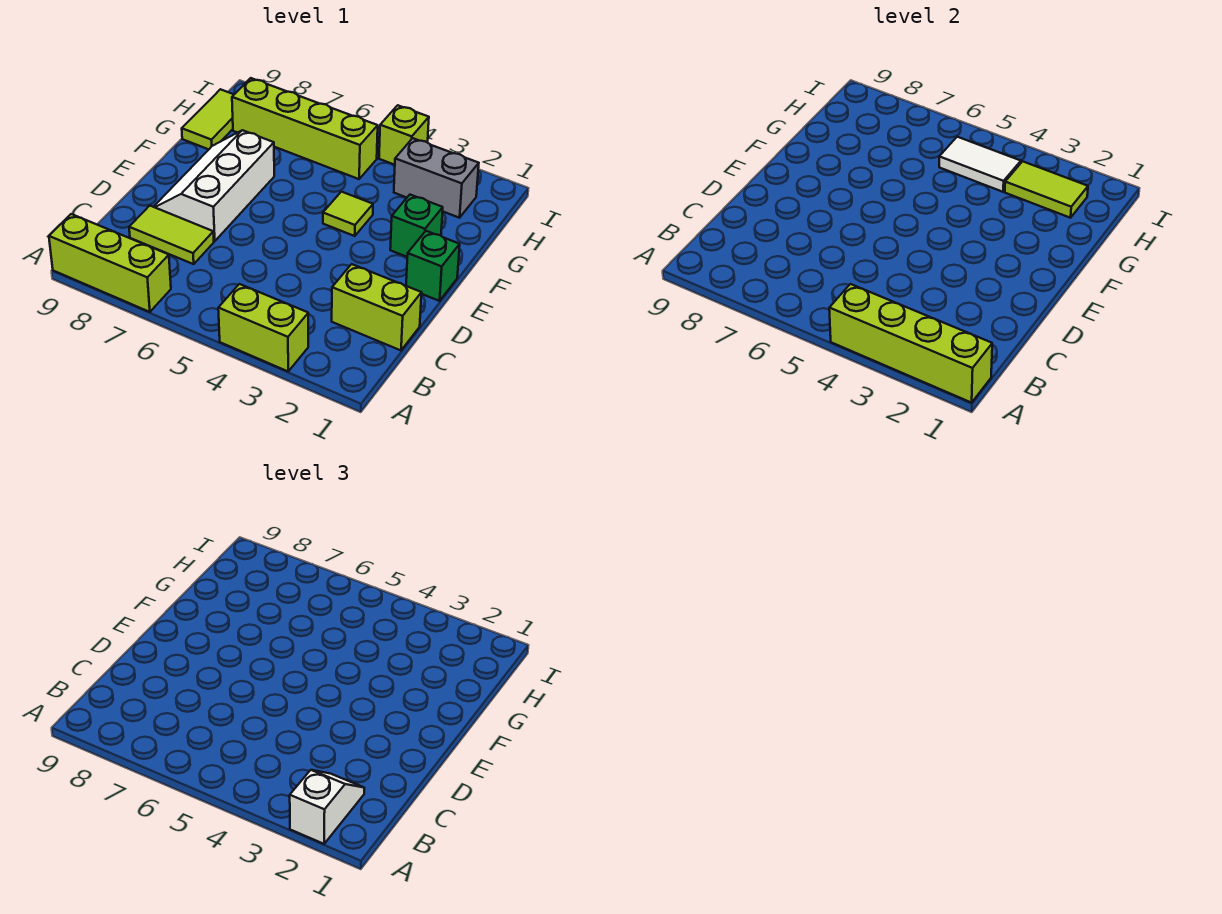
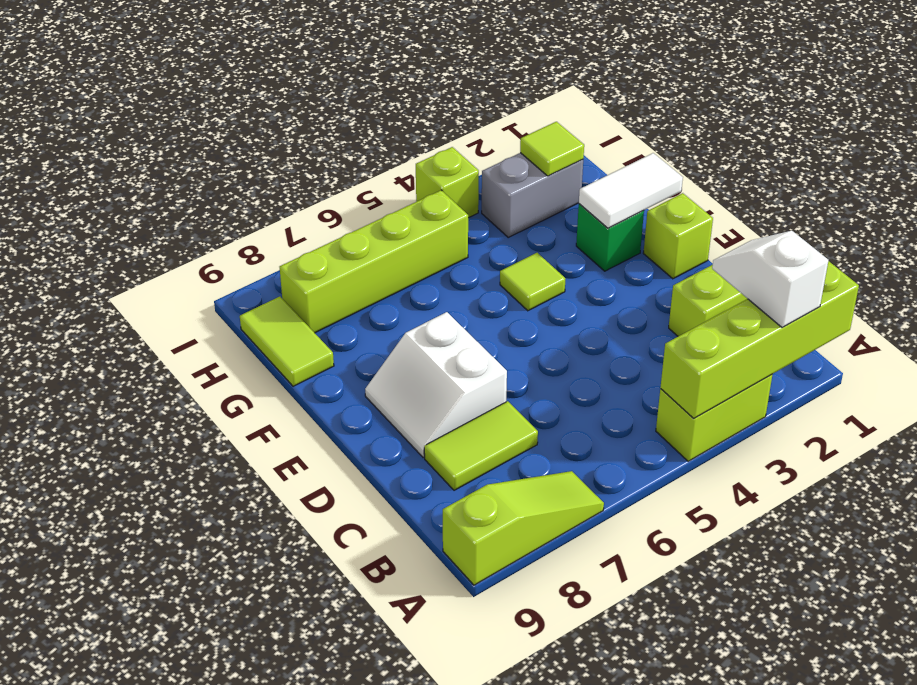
lime brick A7:A9 level 1 -> lime slope A7:A9 level 1 top 9
white slope D7:F8 level 1 top 7 -> white slope D7:E8 level 1 top 7
green brick E1 level 1 -> lime brick E1 level 1
lime tile H2:H3 level 2 -> lime tile H2 level 2
white tile H4:H5 level 2 -> white tile F1:F2 level 2

